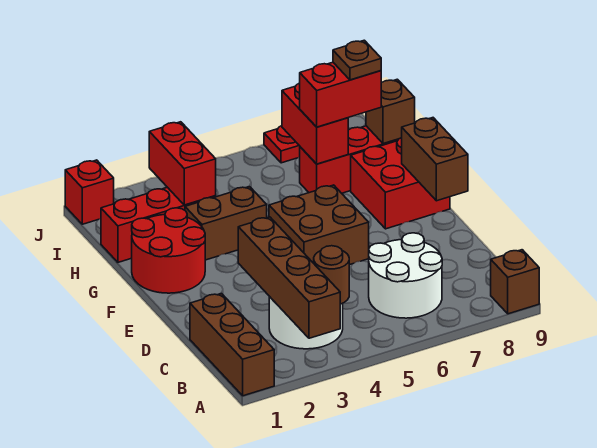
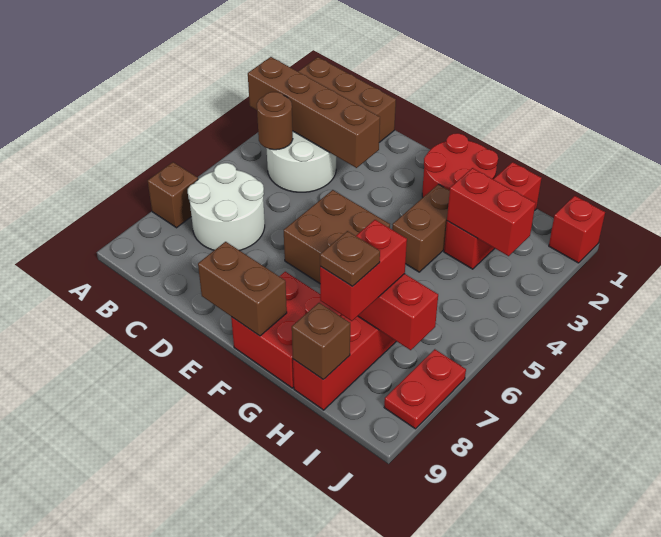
brown brick A9 level 1 -> brown brick A7 level 1

